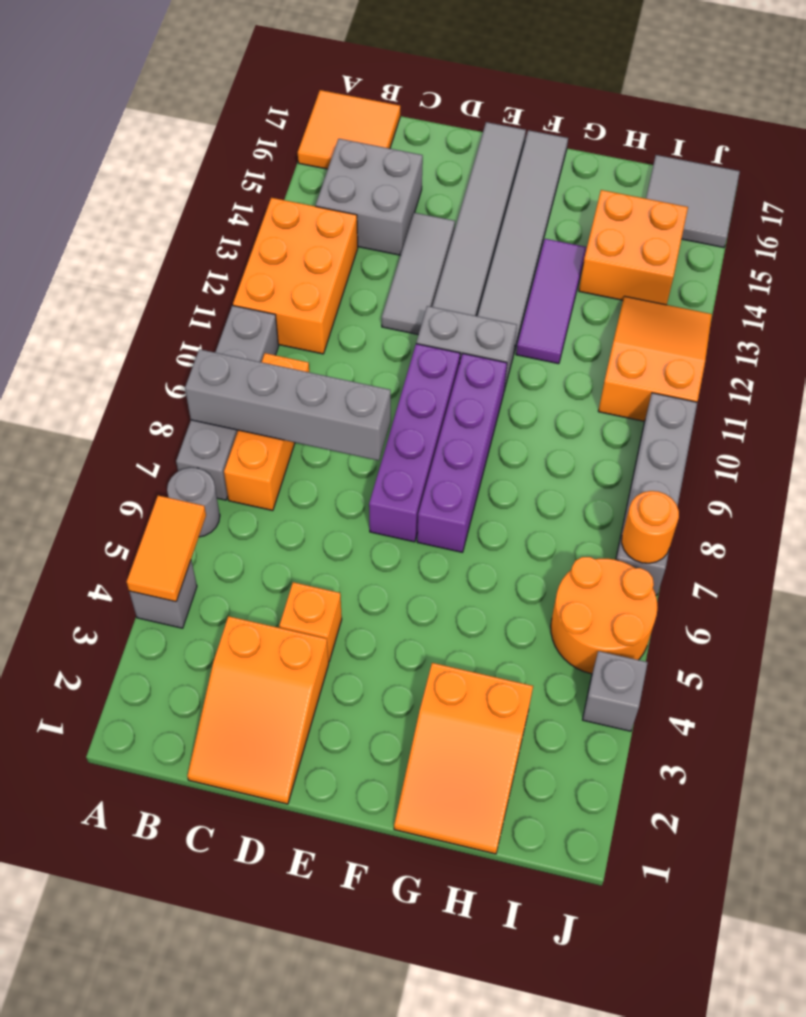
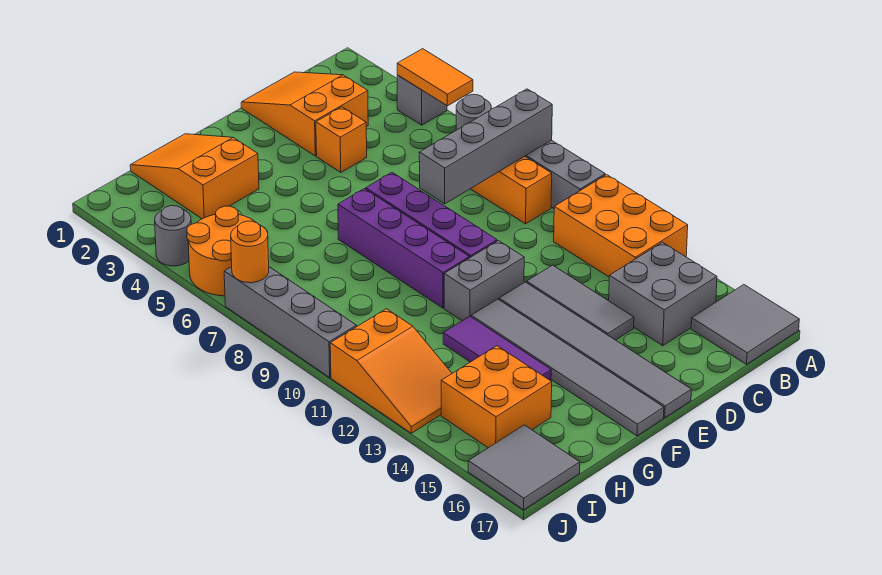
orange tile A16:B17 level 1 -> grey tile A16:B17 level 1
grey brick J4 level 1 -> grey round brick J4 level 1

